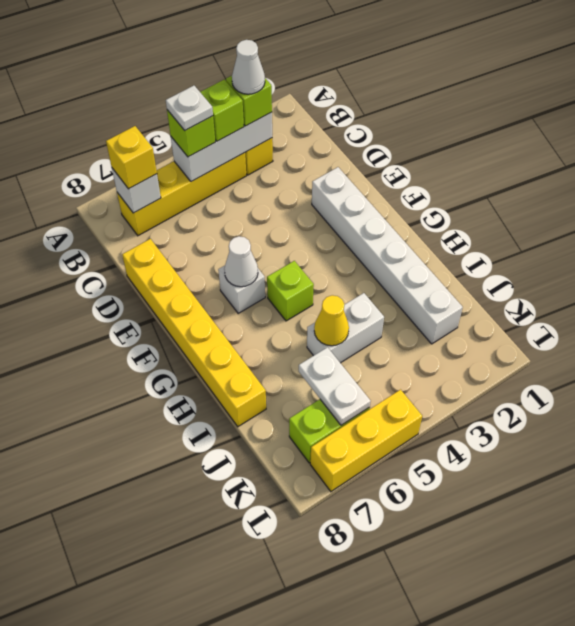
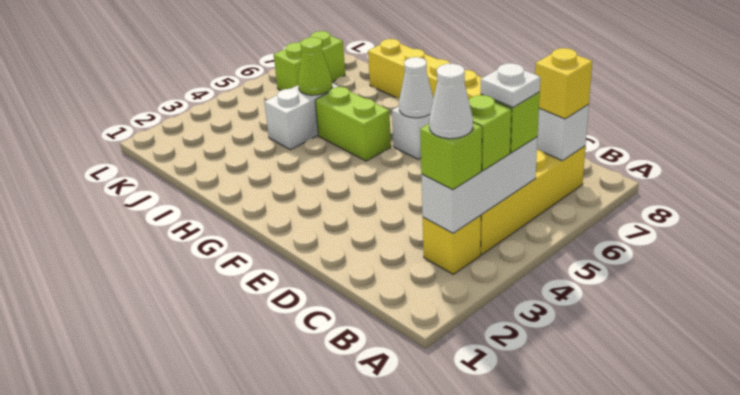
white brick E2:J2 level 1 -> none
lime brick G5 level 1 -> lime brick G5:H5 level 1
yellow cone I5 level 2 -> lime cone I5 level 2
white plate J6:K6 level 2 -> none
yellow brick L5:L7 level 1 -> none

